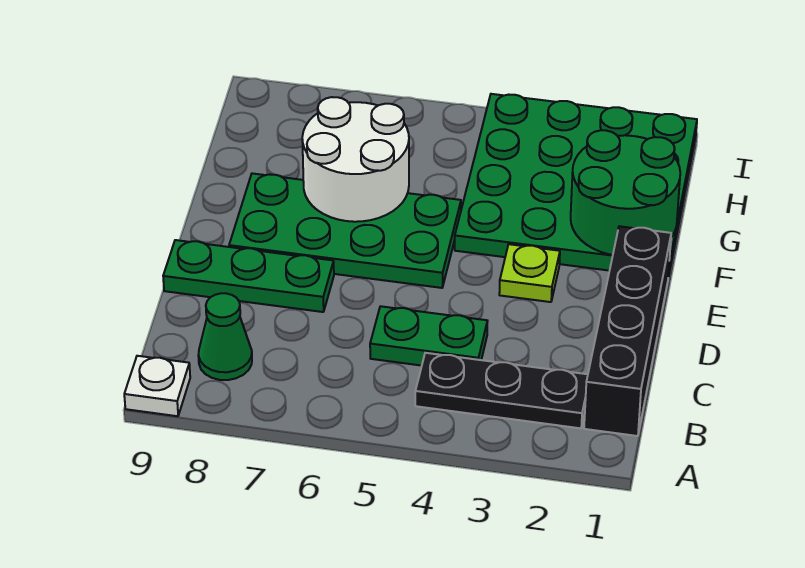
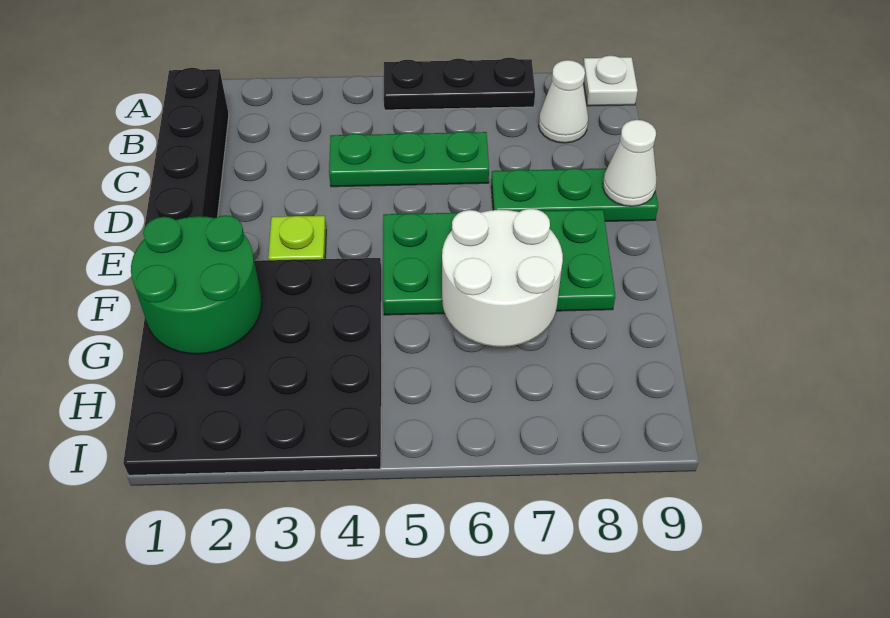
black plate B2:B4 level 1 -> black plate A5:A7 level 1
green cone B8 level 1 -> white cone B8 level 1
green plate C4:C5 level 1 -> green plate C4:C6 level 1
none -> white cone D9 level 2
green plate F1:I4 level 1 -> black plate F1:I4 level 1

